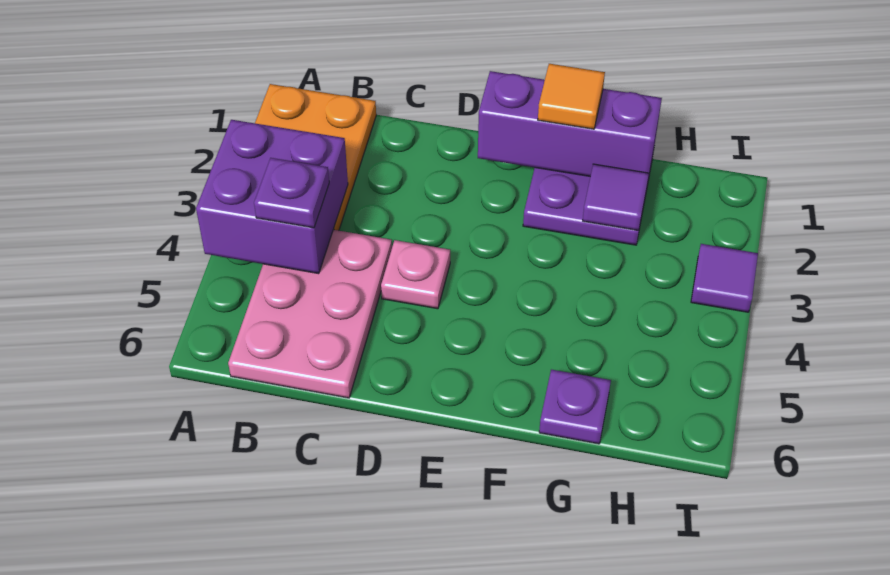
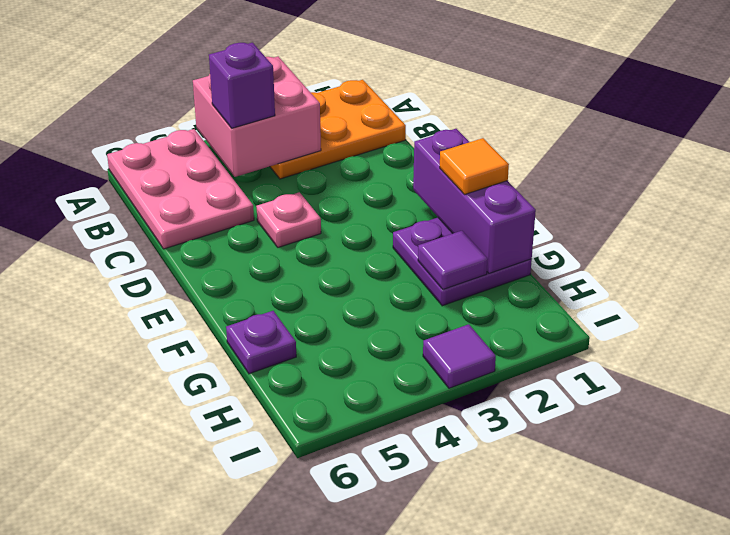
purple brick A3:B4 level 2 -> pink brick A3:B4 level 2
pink plate B4:C6 level 1 -> pink plate A5:C6 level 1
purple plate B4 level 3 -> purple brick B4 level 3

